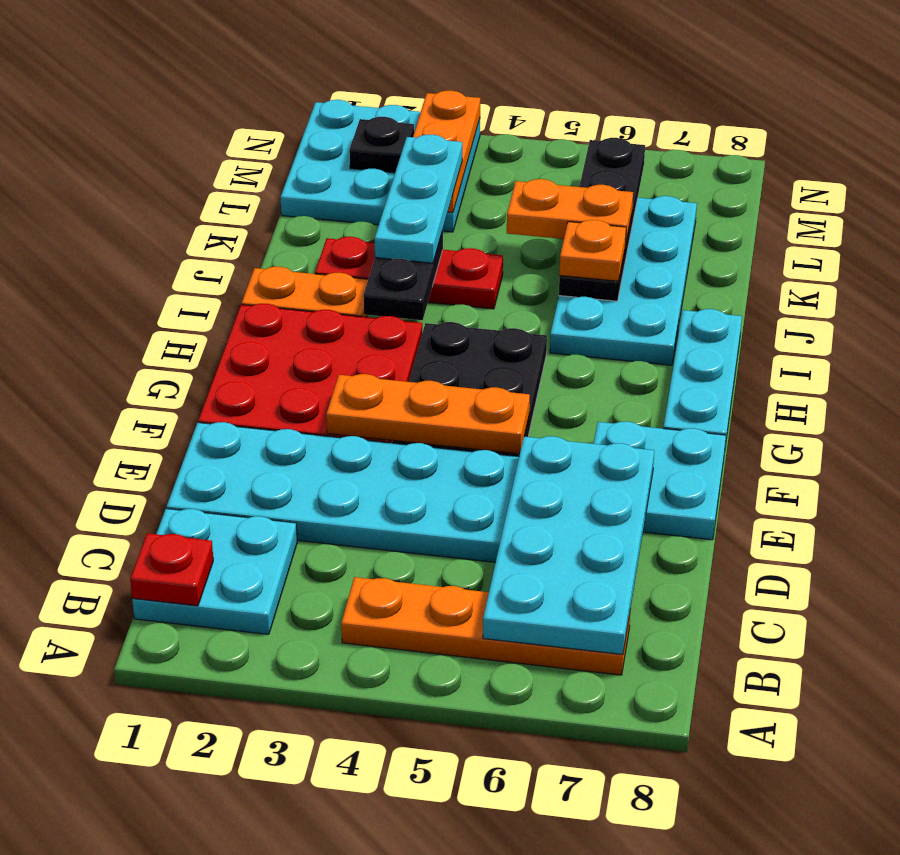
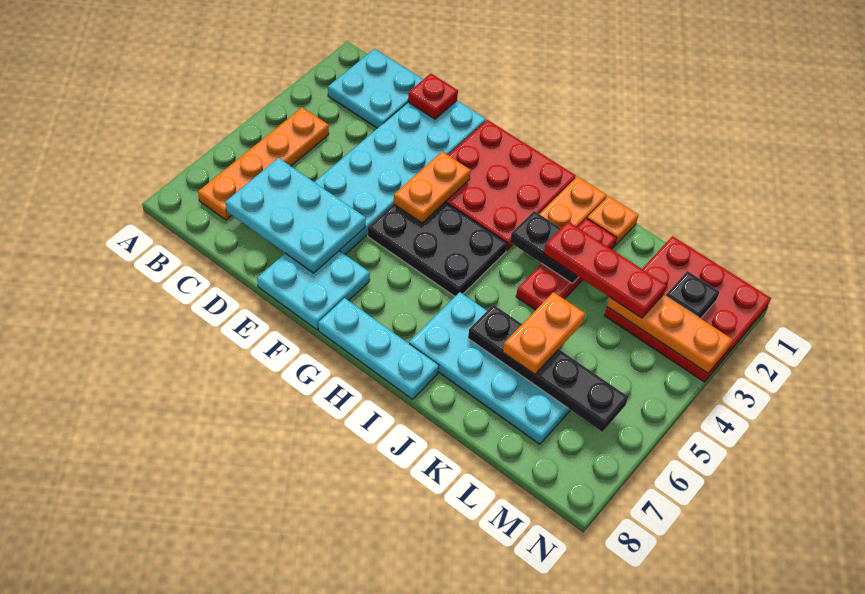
red plate B1 level 2 -> red plate D1 level 2
cyan plate B6:E7 level 2 -> cyan plate C6:E7 level 2
orange plate F3:F5 level 2 -> orange plate F3:F4 level 2
cyan plate J3:L3 level 3 -> red plate J3:L3 level 3
orange plate J6 level 3 -> orange plate J1 level 1
cyan plate L1:N3 level 1 -> red plate L1:N3 level 1

